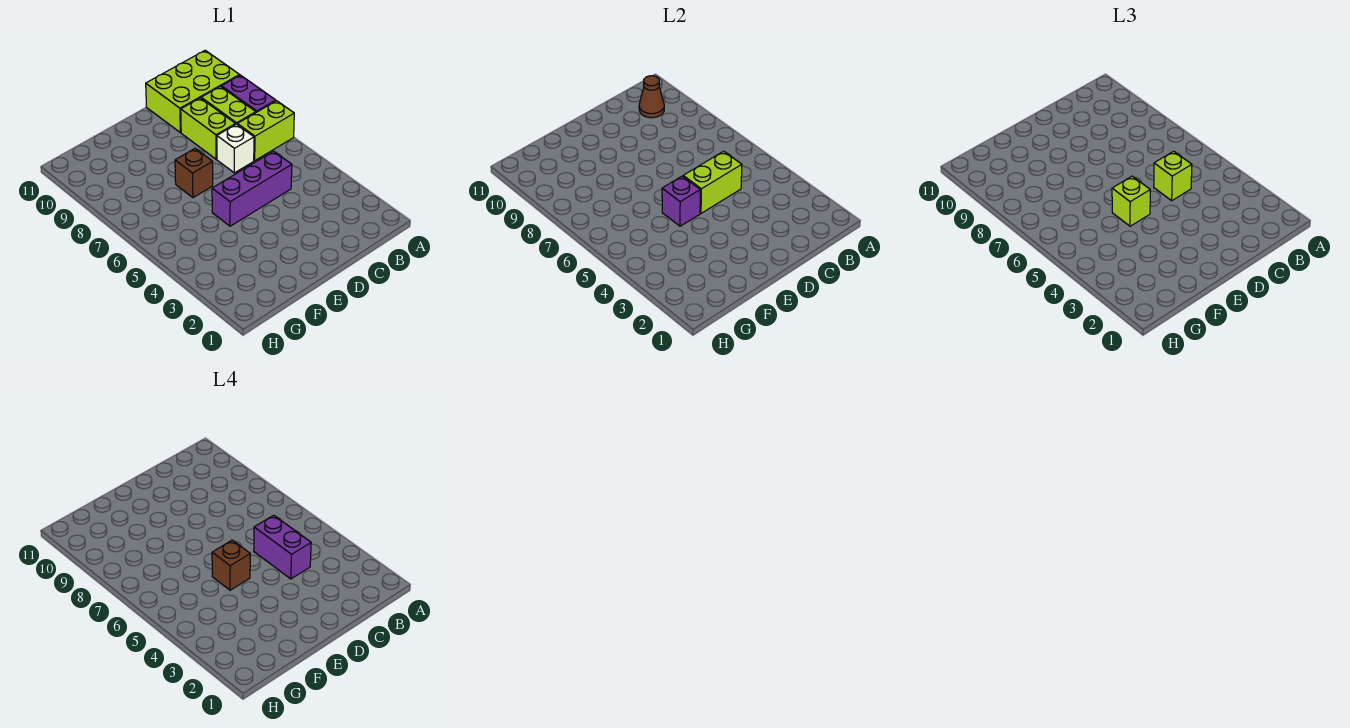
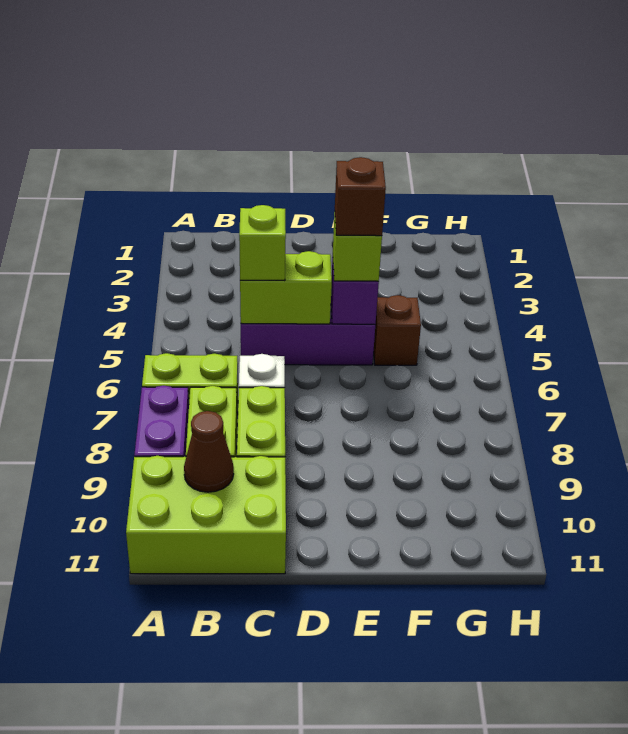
purple brick C4:C5 level 4 -> none
brown brick E7 level 1 -> brown brick F5 level 1

